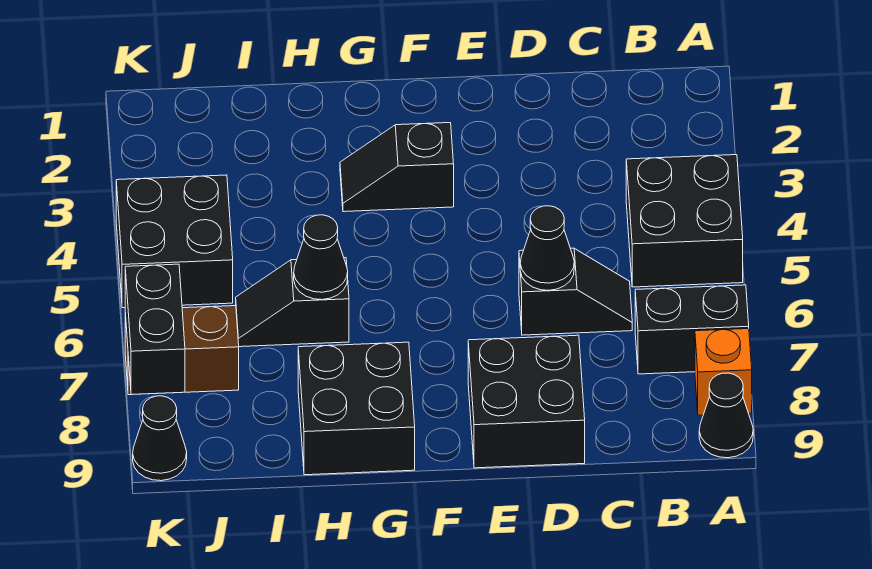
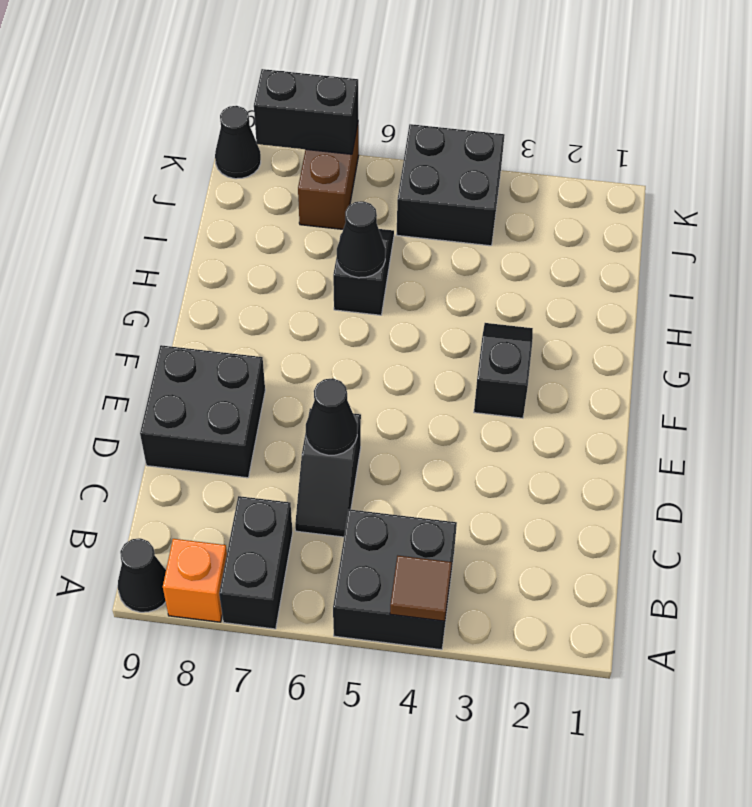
none -> brown tile A4 level 2
black brick G8:H9 level 1 -> none

